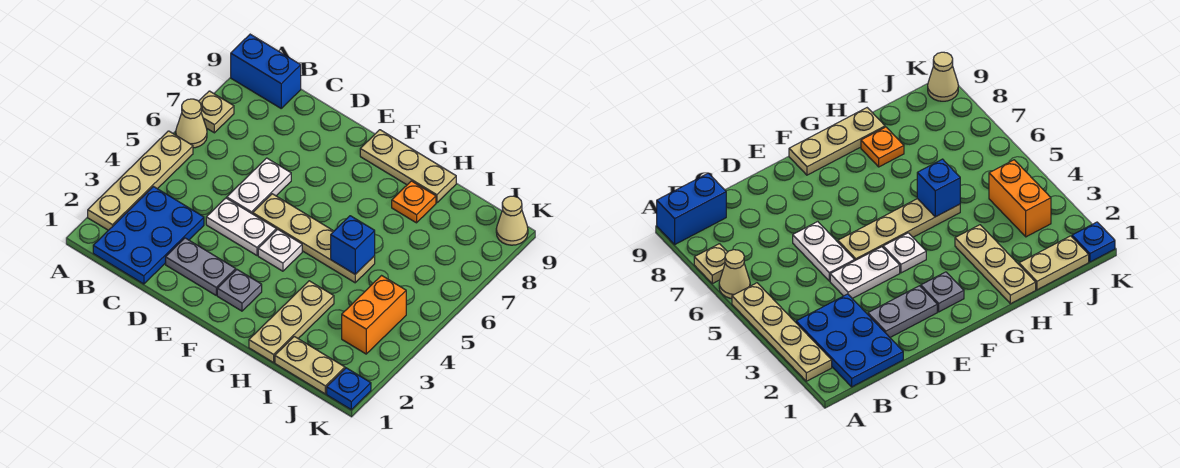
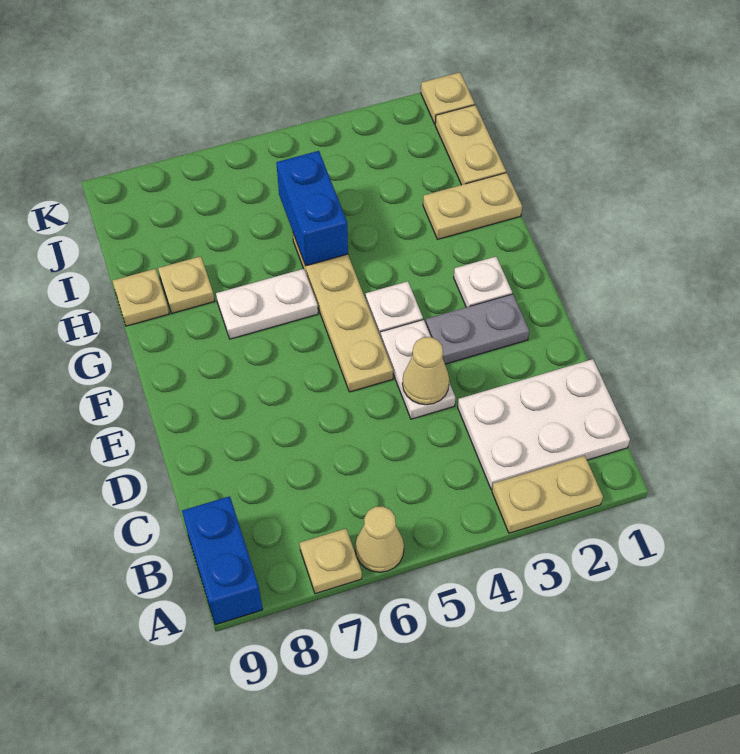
tan plate A2:A5 level 1 -> tan plate A2:A3 level 1
blue plate B1:C3 level 1 -> white plate B1:C3 level 1
grey plate D2:E2 level 1 -> grey plate E2:E3 level 1
white plate D5:D6 level 1 -> white plate G6:G7 level 1
grey plate F2 level 1 -> white plate F2 level 1
tan plate F9:H9 level 1 -> tan plate H9 level 1
tan plate H1:H3 level 1 -> tan plate H1:H2 level 1
blue brick H5 level 2 -> blue brick H5:I5 level 2
orange plate H8 level 1 -> tan plate H8 level 1
orange brick J3:J4 level 1 -> none
blue plate K1 level 1 -> tan plate K1 level 1
tan cone K9 level 1 -> tan cone D4 level 2

